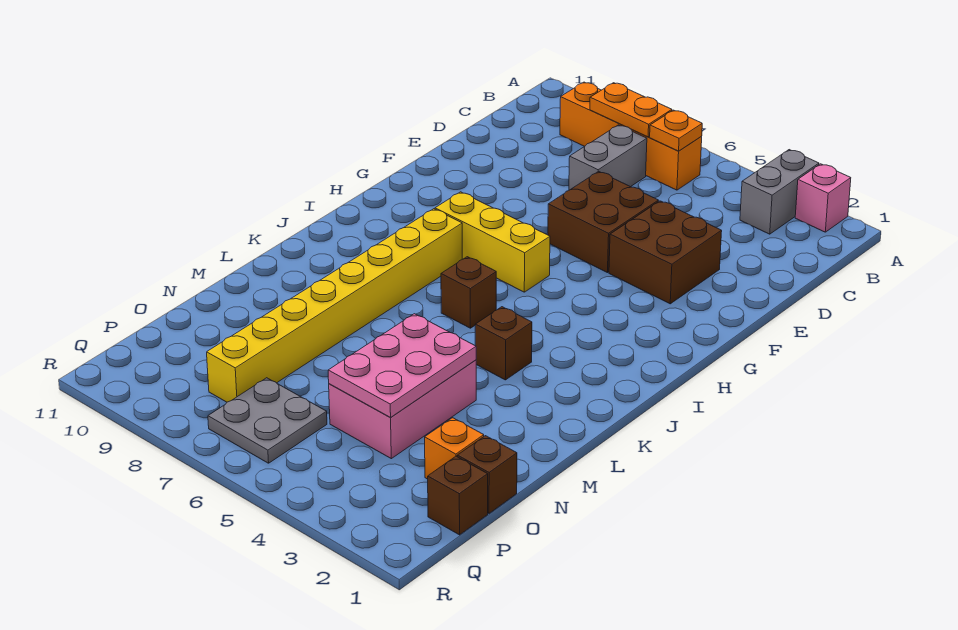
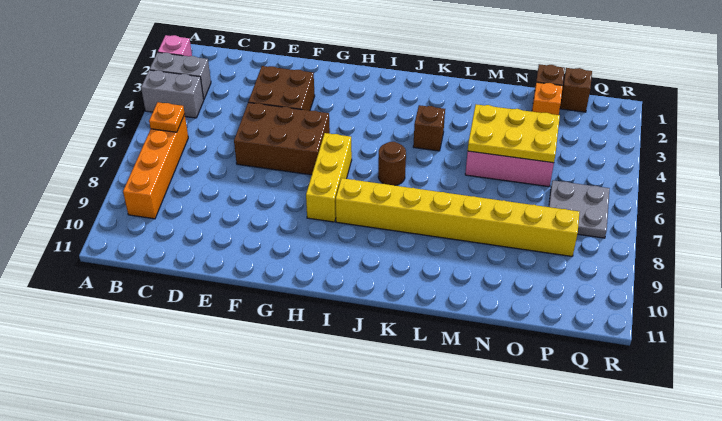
orange plate B7:B8 level 2 -> none
grey brick C7:D7 level 1 -> grey brick A4:B4 level 1
brown brick E5:F6 level 1 -> brown brick E5:G6 level 1
brown brick J6 level 1 -> brown round brick J6 level 1
pink plate M4:O5 level 2 -> yellow plate M4:O5 level 2

